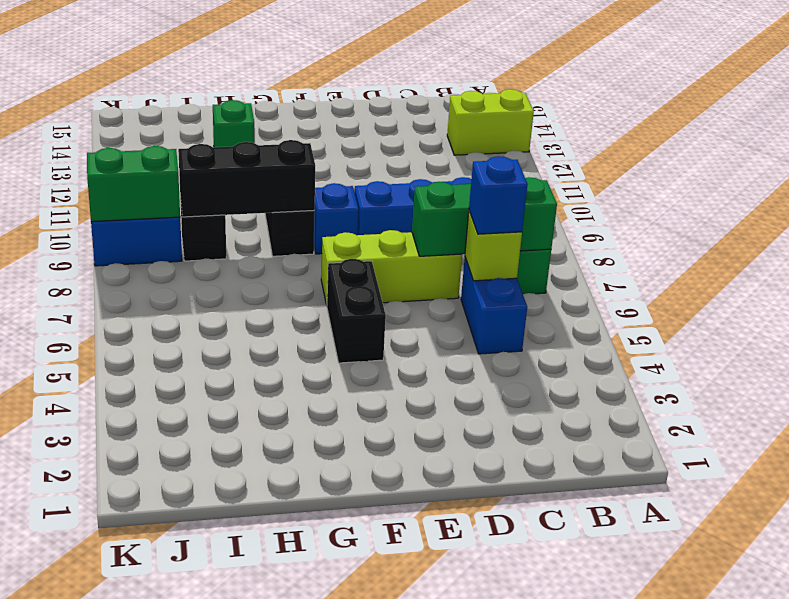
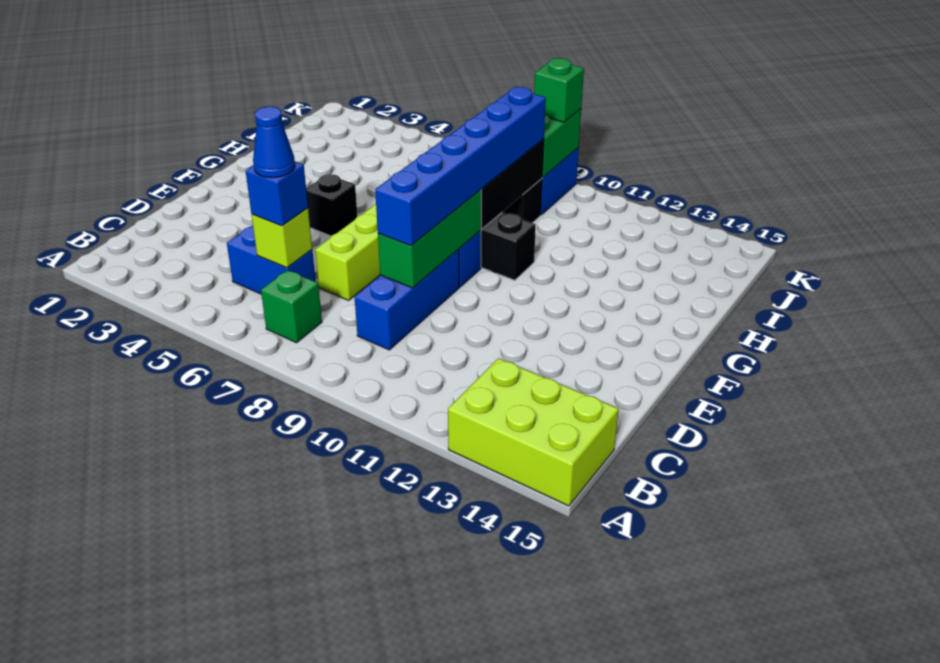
lime brick A13:B13 level 1 -> lime brick A13:B15 level 1
green brick B7:D7 level 2 -> green brick D9:F9 level 2
none -> blue cone C6 level 4
none -> blue brick D9:I9 level 3
black brick F5:F6 level 1 -> black brick F5 level 1
green brick H13 level 1 -> green brick K9 level 3

